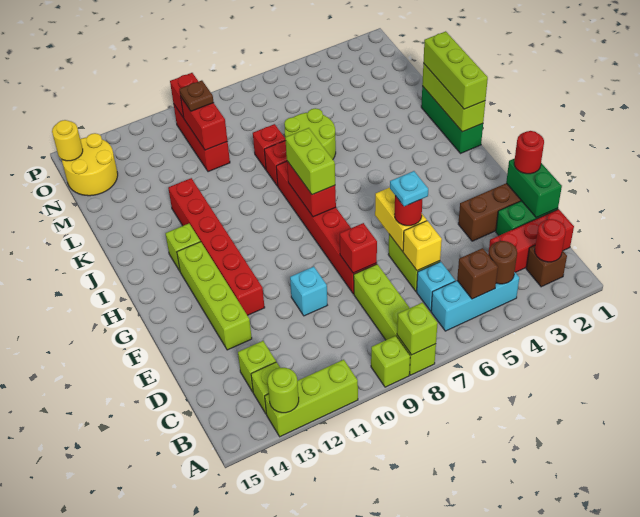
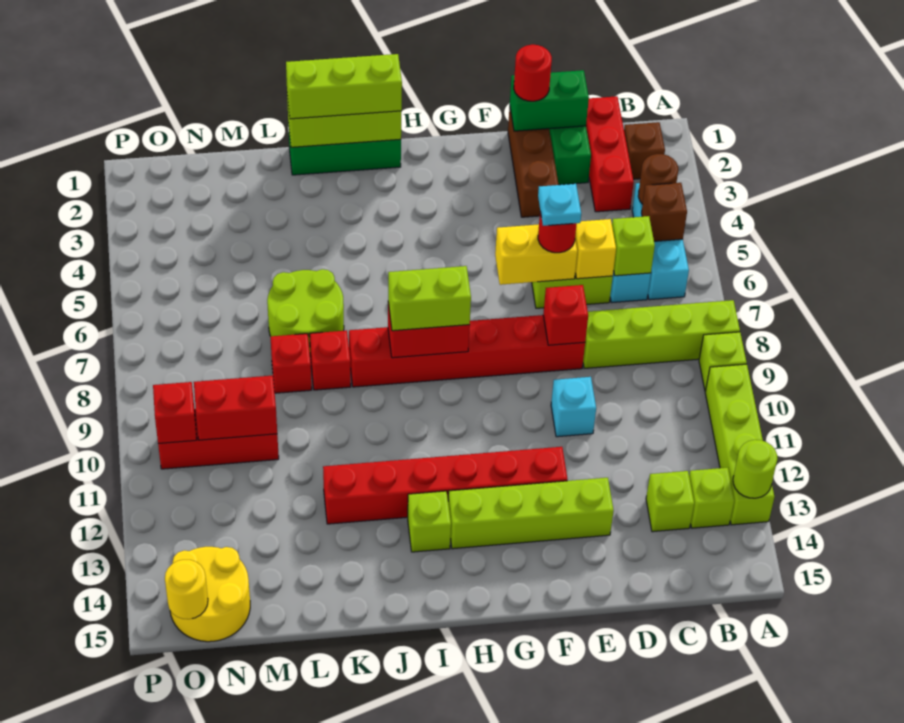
lime brick A8 level 2 -> lime brick C6 level 2
lime brick A11:A13 level 1 -> lime brick A10:A13 level 1
red round brick B2 level 2 -> none
brown plate N10 level 3 -> none

